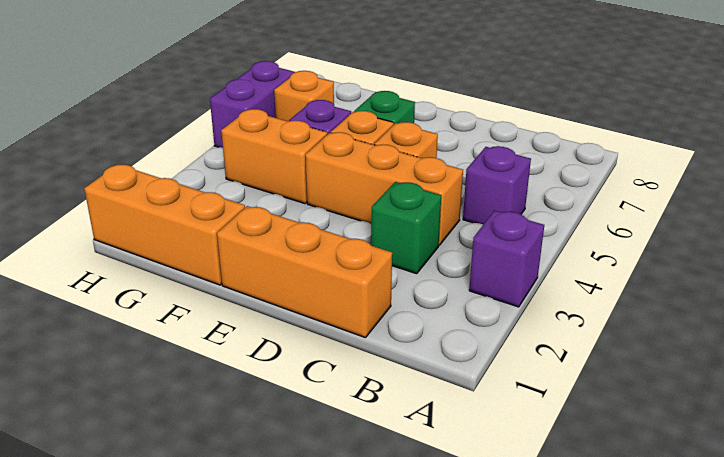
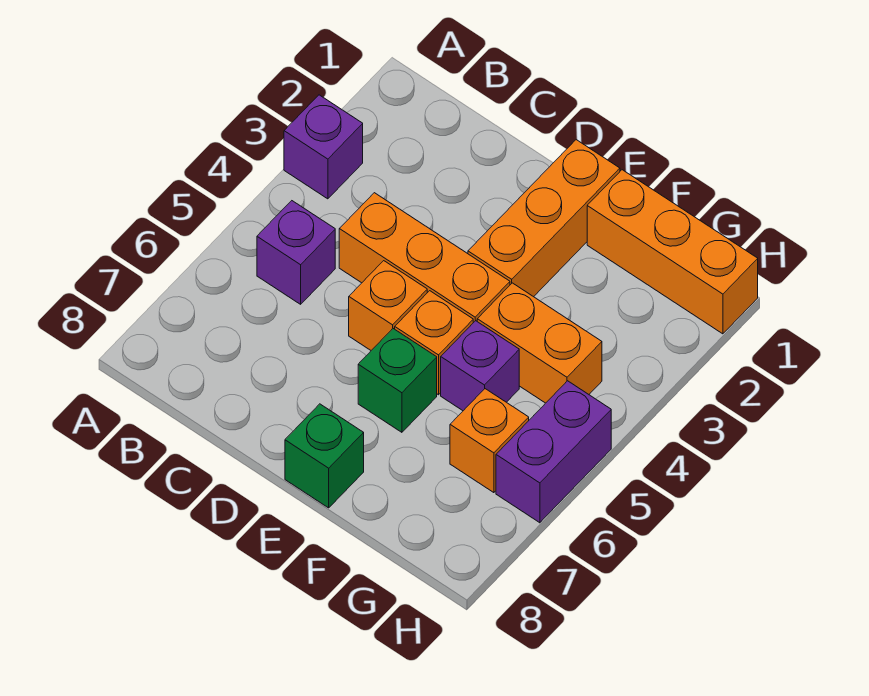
orange brick C1:E1 level 1 -> orange brick E1:E3 level 1
green brick C3 level 1 -> green brick E8 level 1

